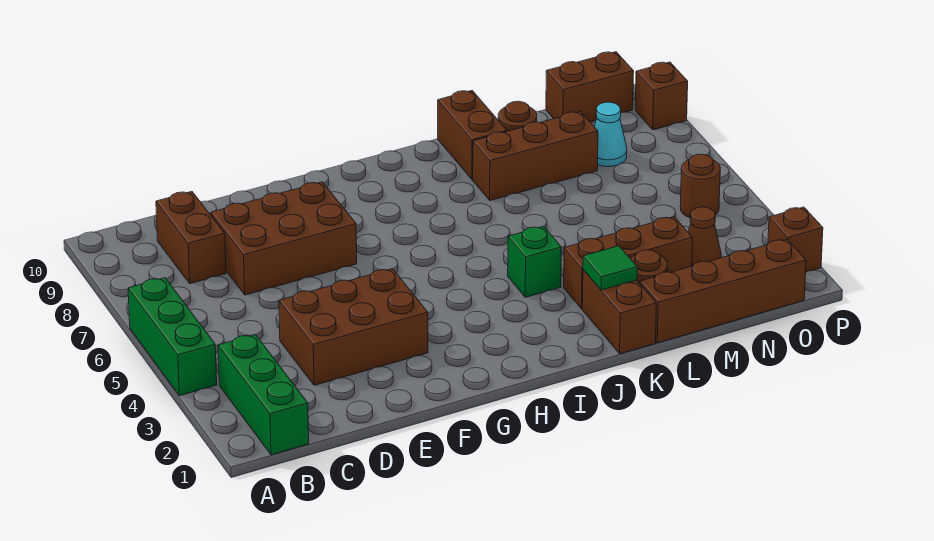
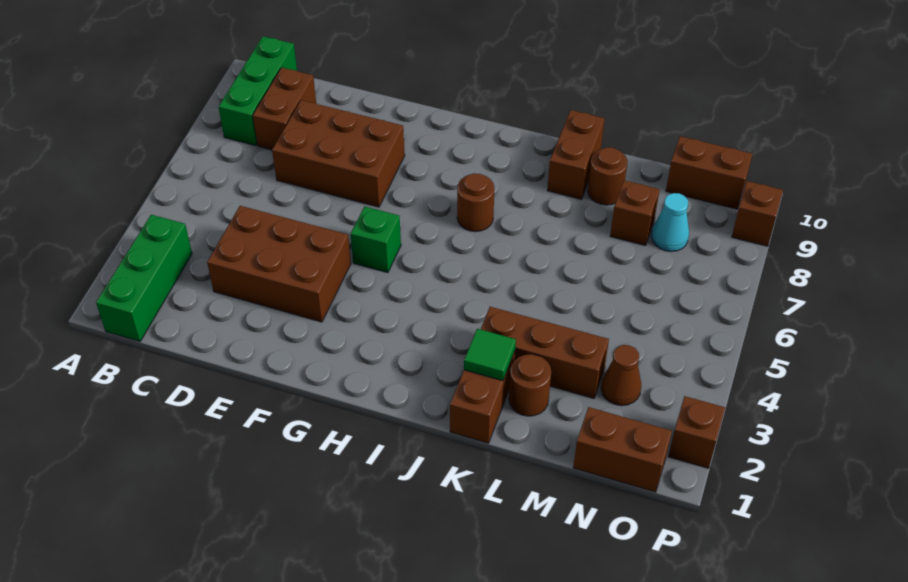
green brick A4:A6 level 1 -> green brick B8:B10 level 1
green brick J4 level 1 -> green brick G5 level 1
brown brick K8:M8 level 1 -> brown brick M8 level 1
brown brick L1:O1 level 1 -> brown brick N1:O1 level 1
brown round brick O5 level 1 -> brown round brick I7 level 1

